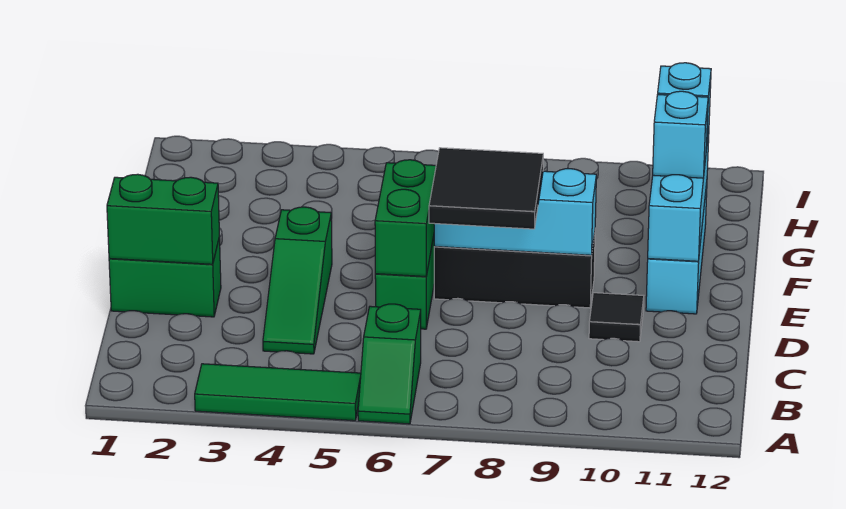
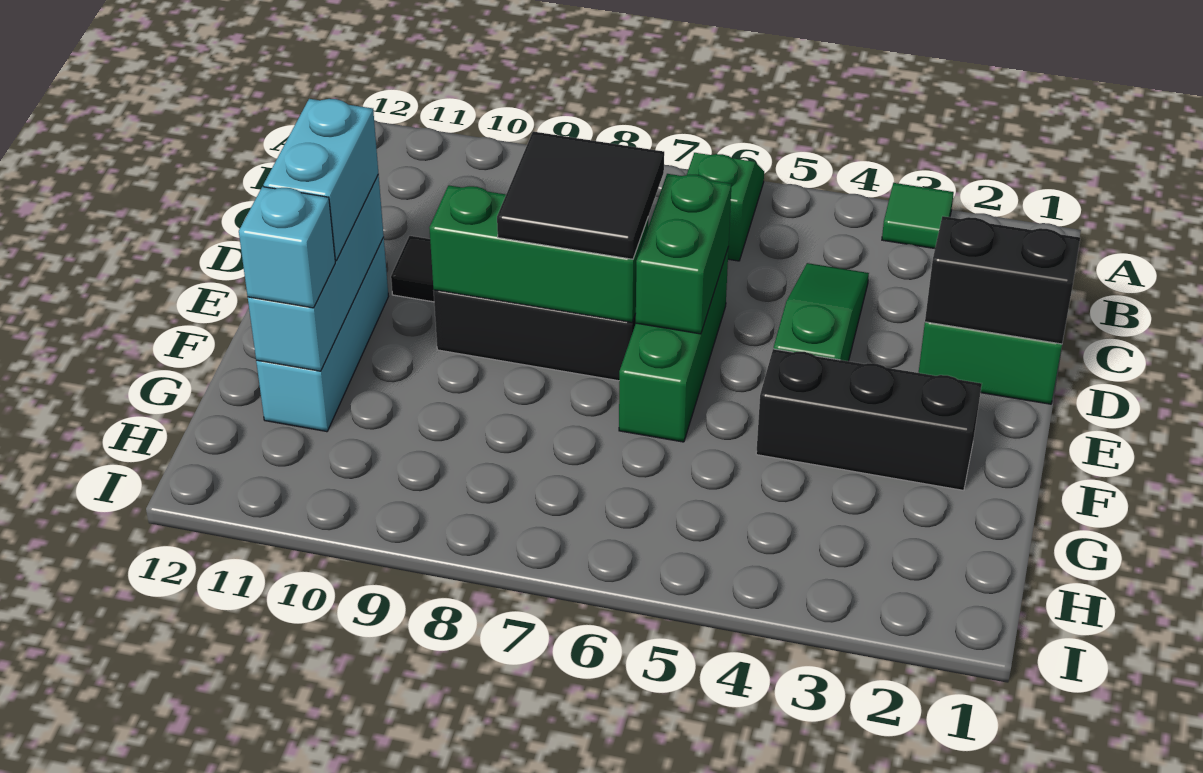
green tile A3:A5 level 1 -> green tile A3 level 1
green brick D1:D2 level 2 -> black brick D1:D2 level 2
cyan brick E7:E9 level 2 -> green brick E7:E9 level 2
none -> black brick F2:F4 level 1
cyan brick F11 level 3 -> cyan brick E11:F11 level 3

